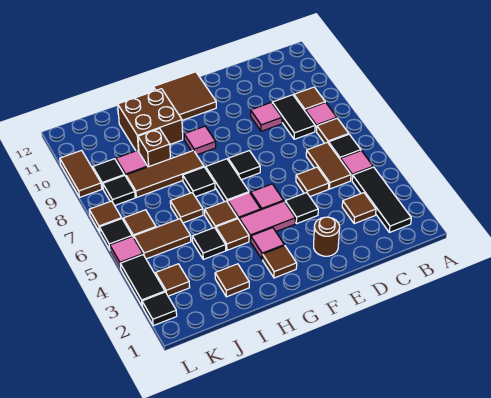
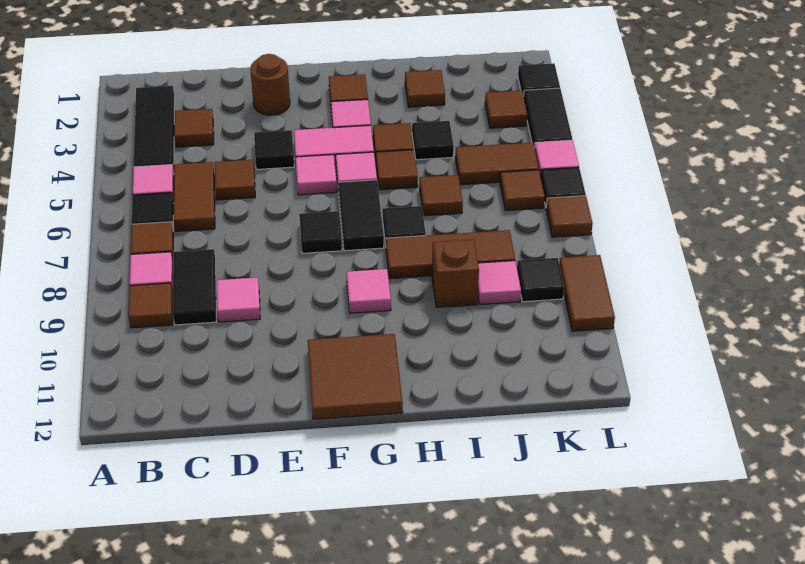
brown brick H10:I11 level 1 -> none
black tile K8 level 1 -> none

